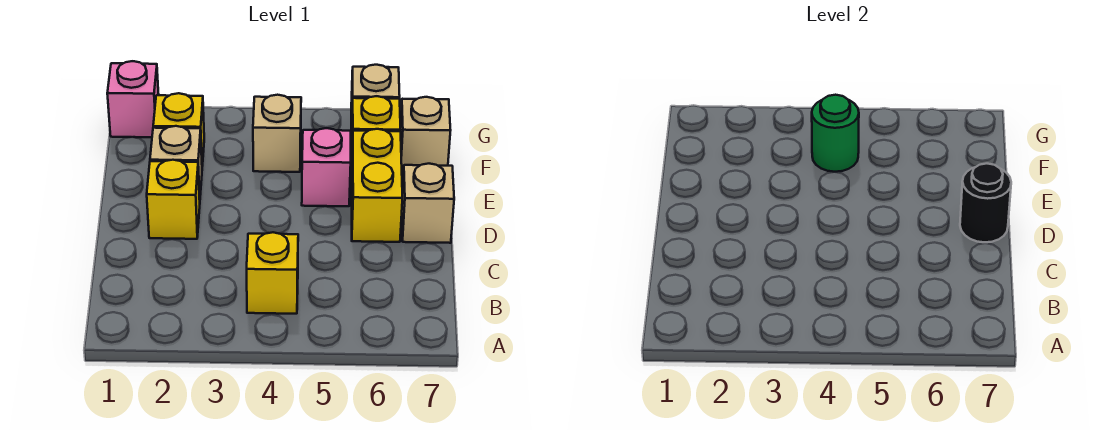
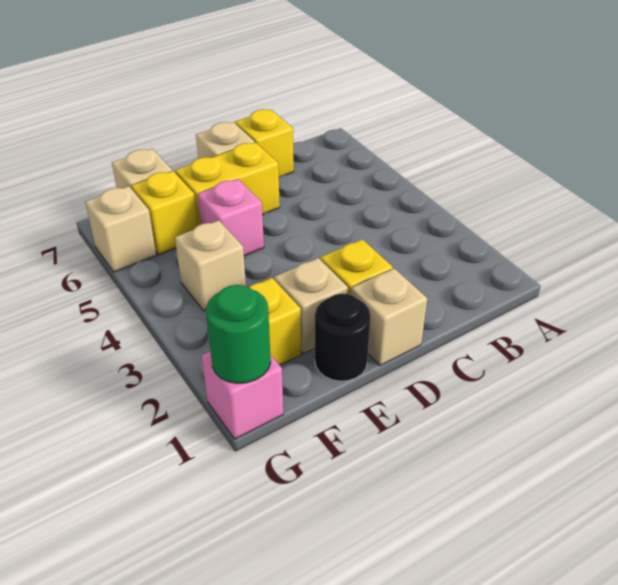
yellow brick B4 level 1 -> yellow brick C7 level 1
none -> tan brick D1 level 1
black round brick D7 level 2 -> black round brick E1 level 1
green round brick F4 level 2 -> green round brick G1 level 2

